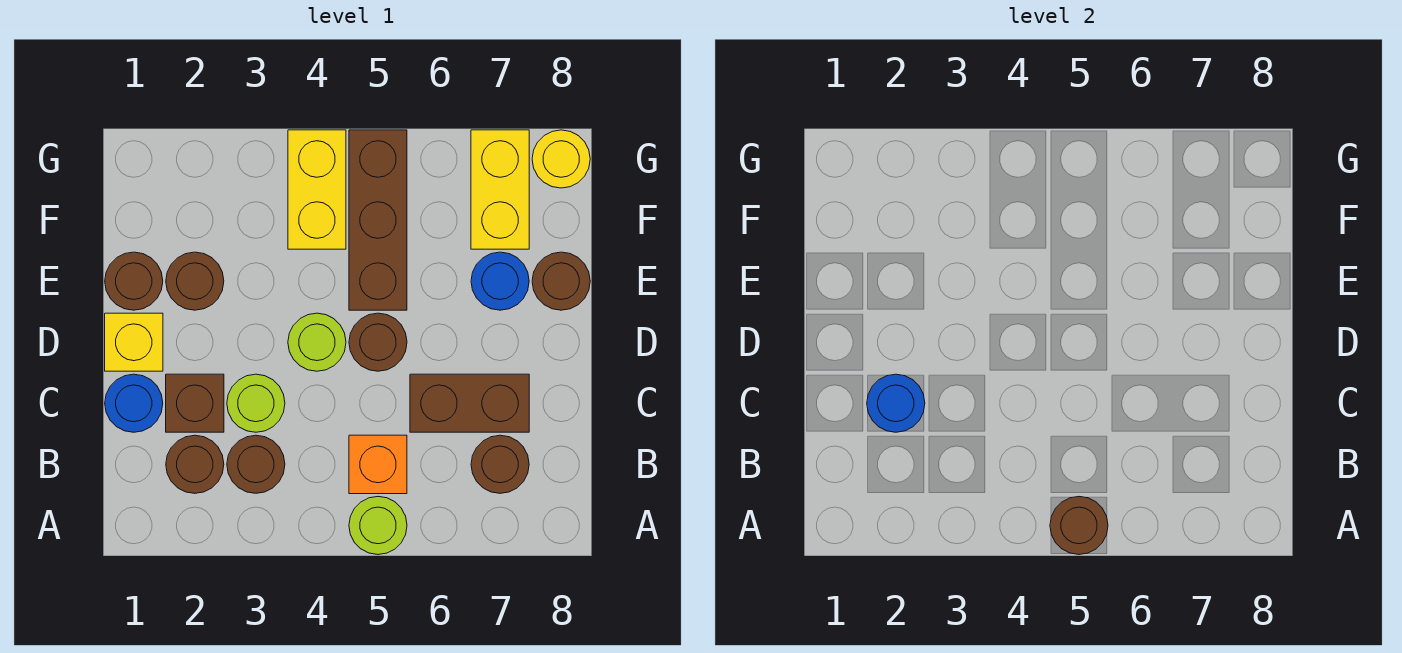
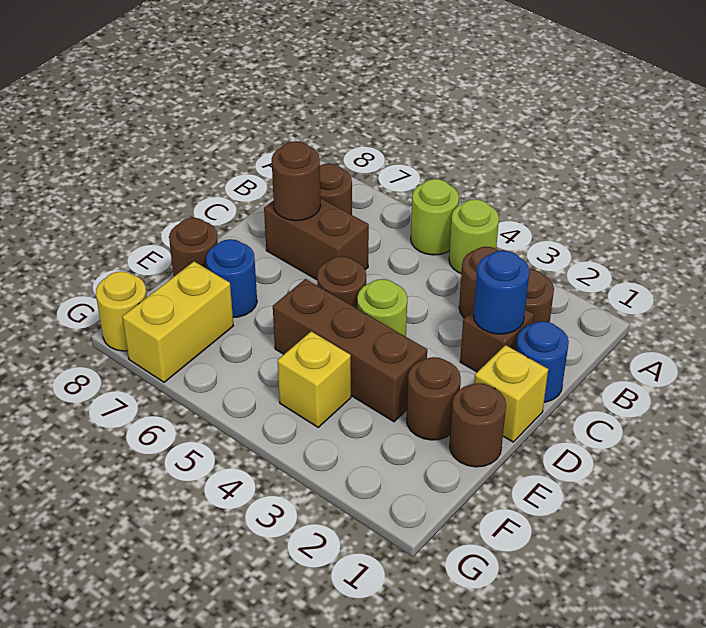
brown round brick A5 level 2 -> brown round brick C7 level 2
orange brick B5 level 1 -> none
lime round brick C3 level 1 -> lime round brick A4 level 1
brown brick E5:G5 level 1 -> brown brick E3:E5 level 1
yellow brick F4:G4 level 1 -> yellow brick F4 level 1

